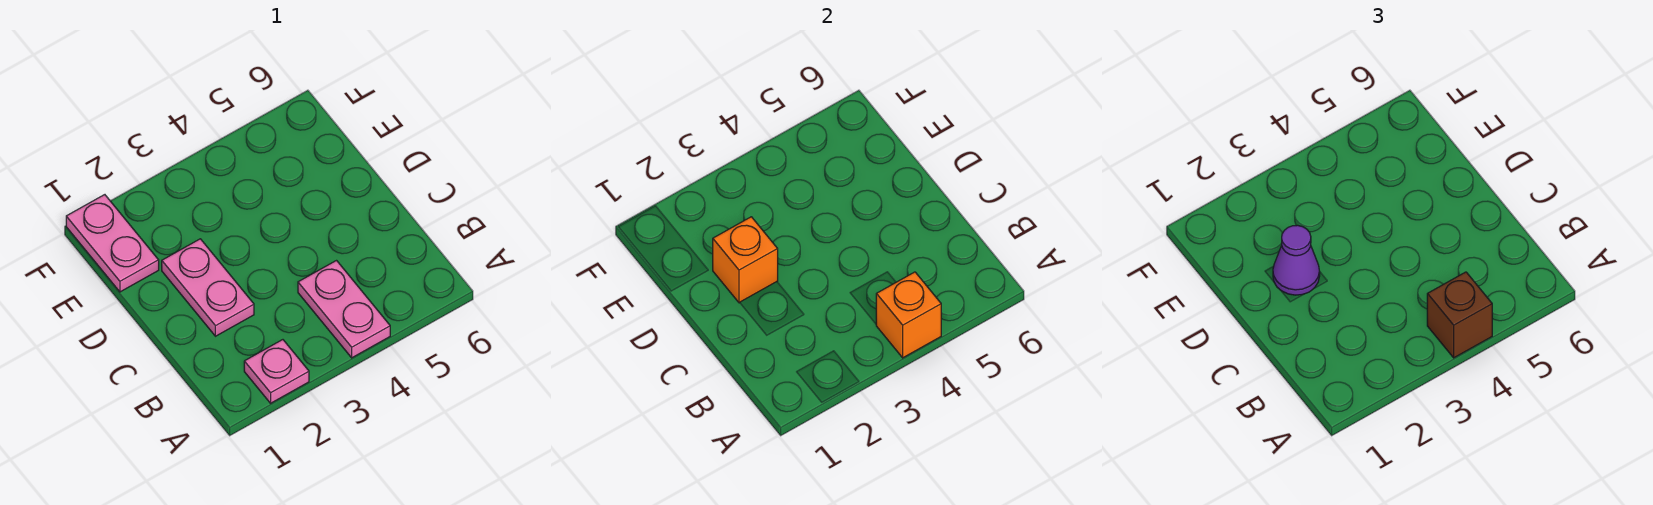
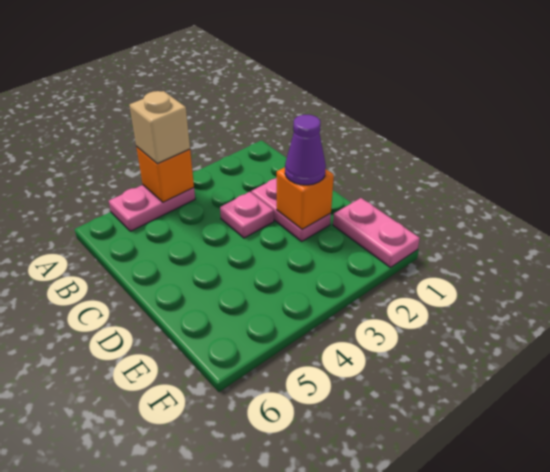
pink plate A2 level 1 -> pink plate C3 level 1
pink plate A4:B4 level 1 -> pink plate A4:A5 level 1
brown brick A4 level 3 -> tan brick A4 level 3

